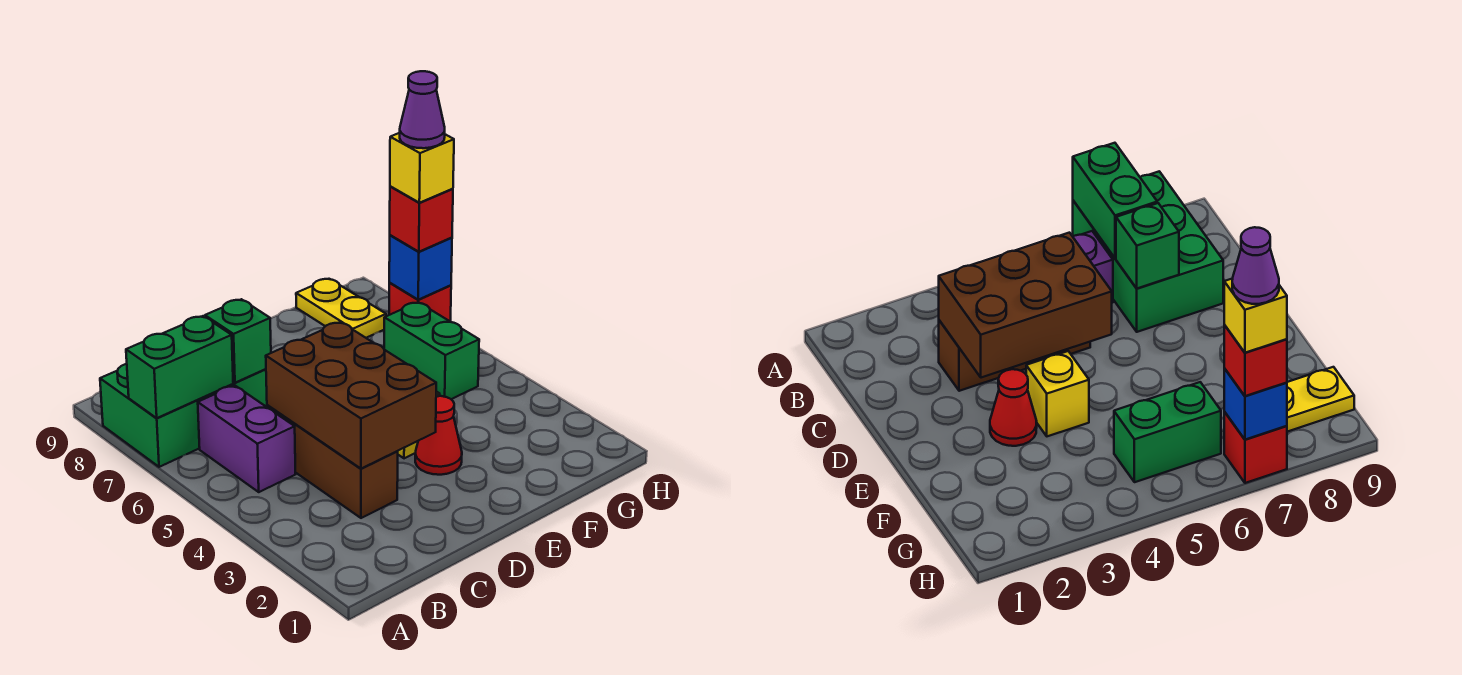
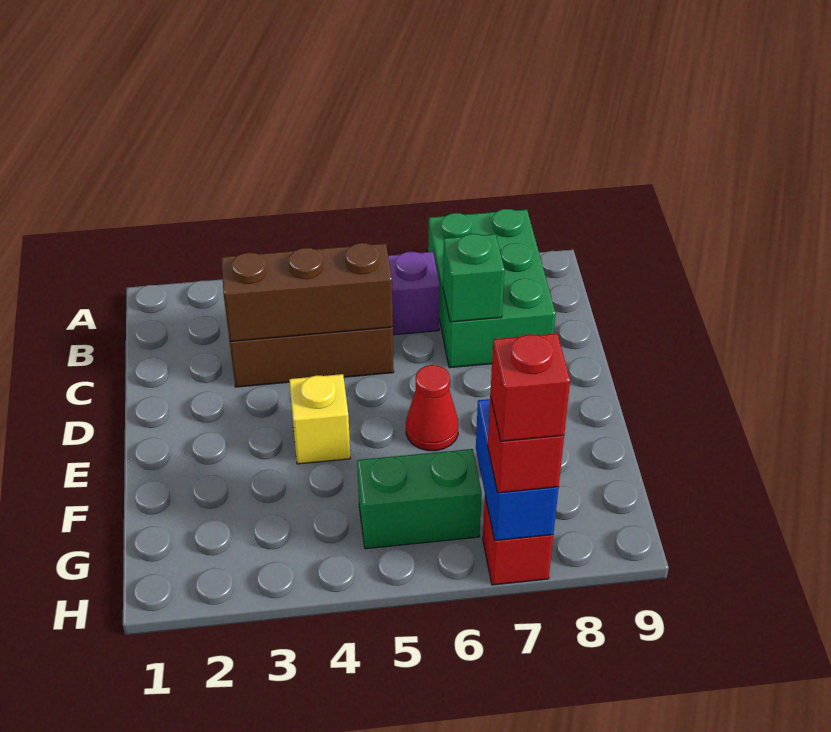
green brick A7:B7 level 2 -> none
brown brick C3:D5 level 2 -> brown brick C3:C5 level 2
red cone E3 level 1 -> red cone E6 level 1
yellow plate G8:G9 level 1 -> none
blue brick H7 level 2 -> blue brick G7:H7 level 2
yellow brick H7 level 4 -> red brick H7 level 4
purple cone H7 level 5 -> none

